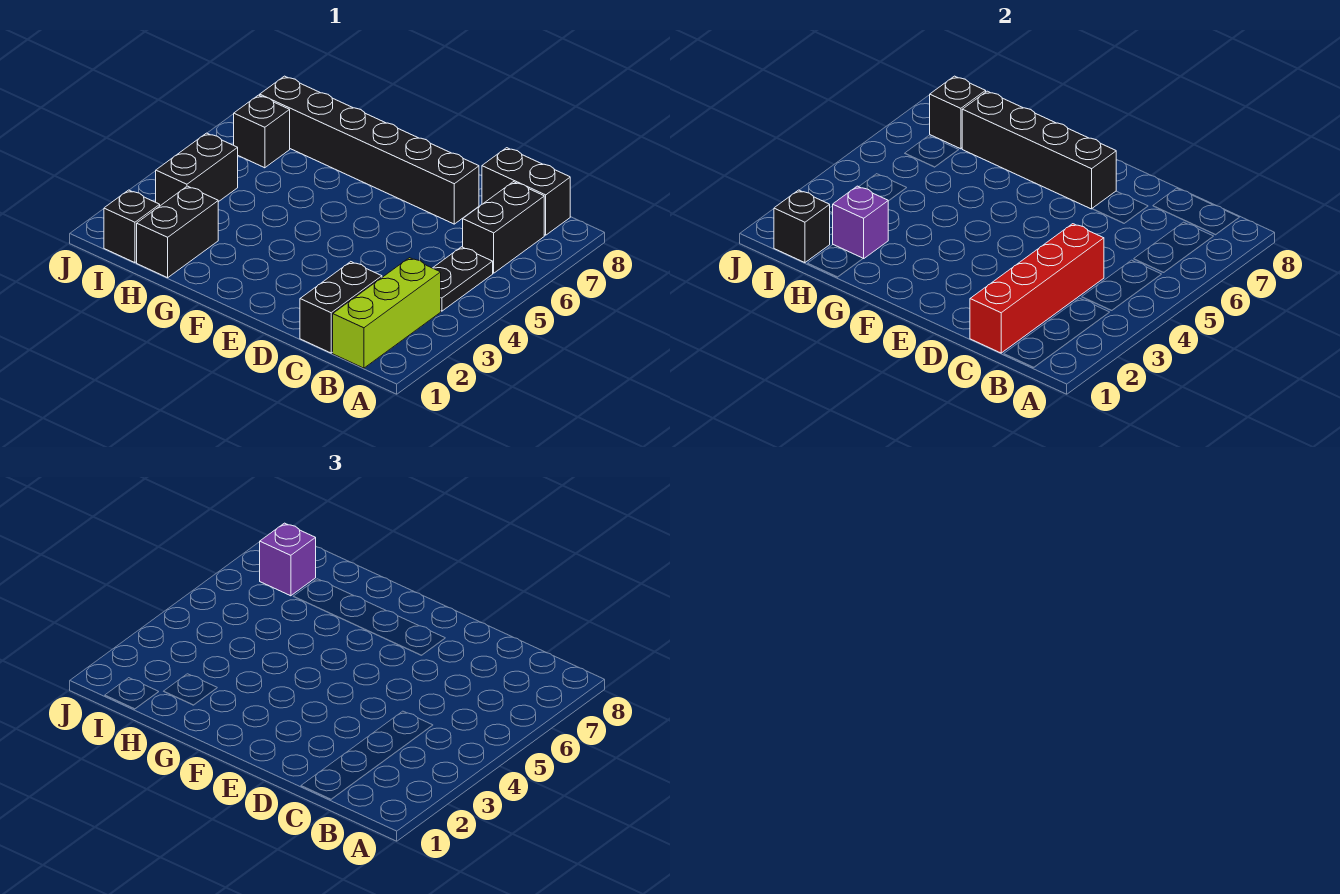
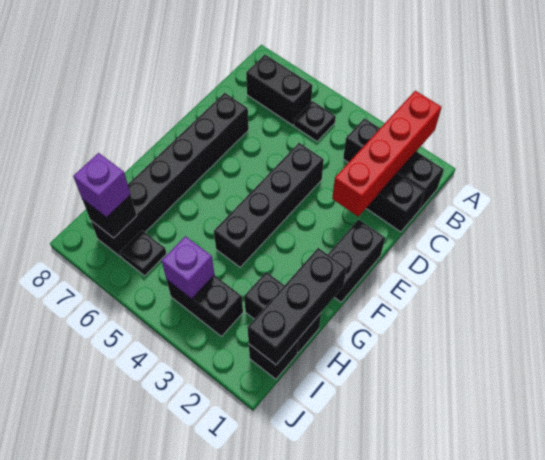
lime brick B1:B3 level 1 -> black brick B1:B3 level 1
black plate B4:B5 level 1 -> black plate B5 level 1
black brick B8:C8 level 1 -> black brick E1:F1 level 1
red brick C1:C4 level 2 -> red brick A2:D2 level 2
black brick E7:H7 level 2 -> black brick D4:G4 level 1
purple brick H2 level 2 -> purple brick I4 level 2
black brick I1 level 2 -> black brick G1:I1 level 2
black brick I6 level 1 -> black plate I6 level 1

